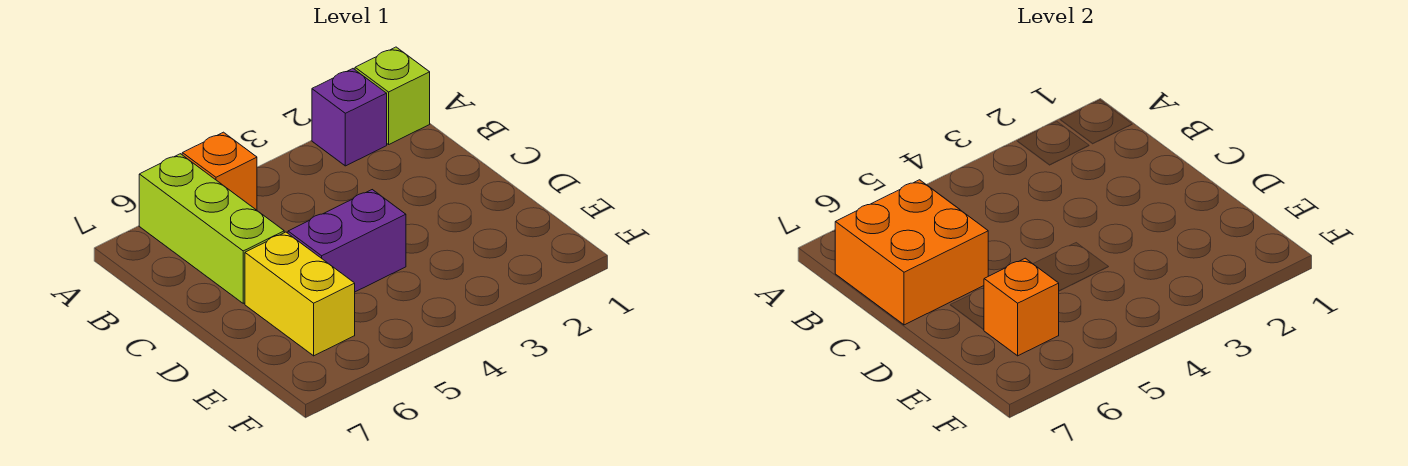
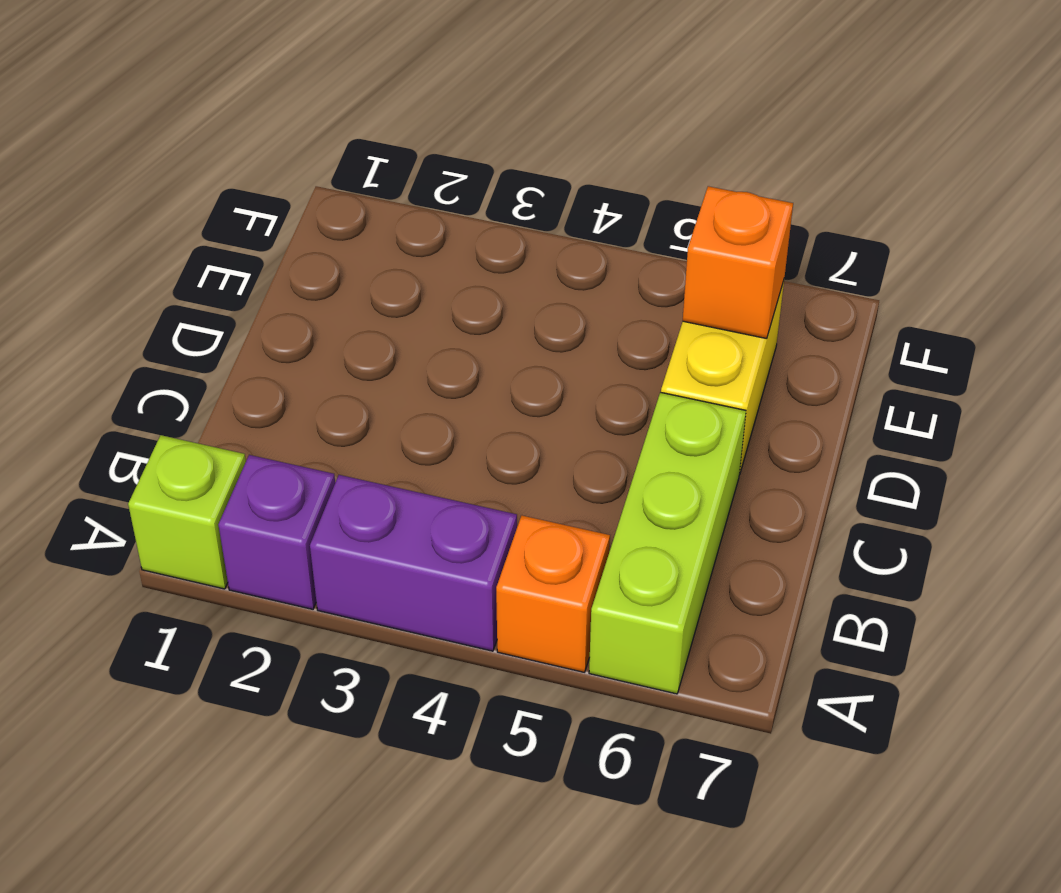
orange brick B6:C7 level 2 -> none
purple brick D4:D5 level 1 -> purple brick A3:A4 level 1

